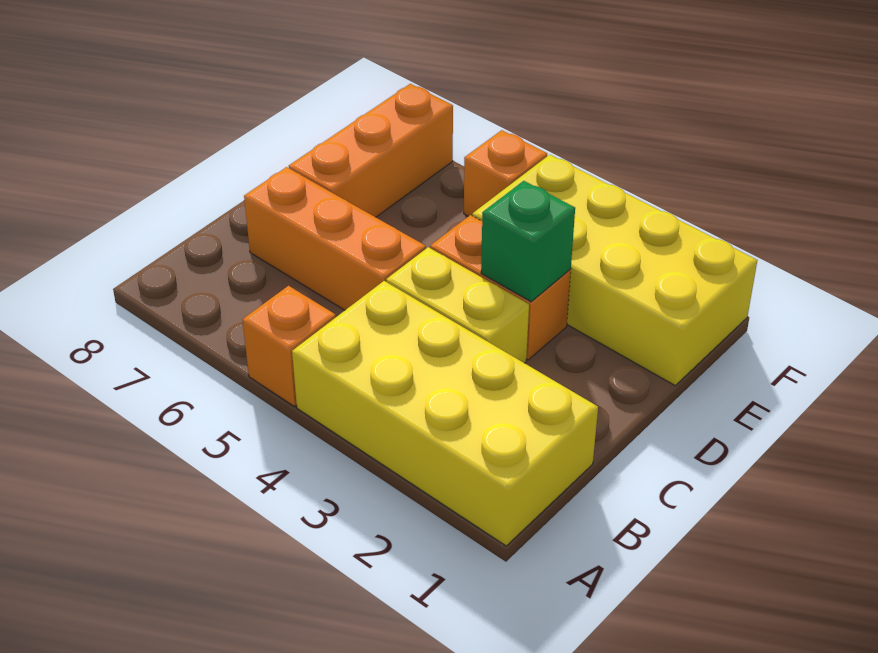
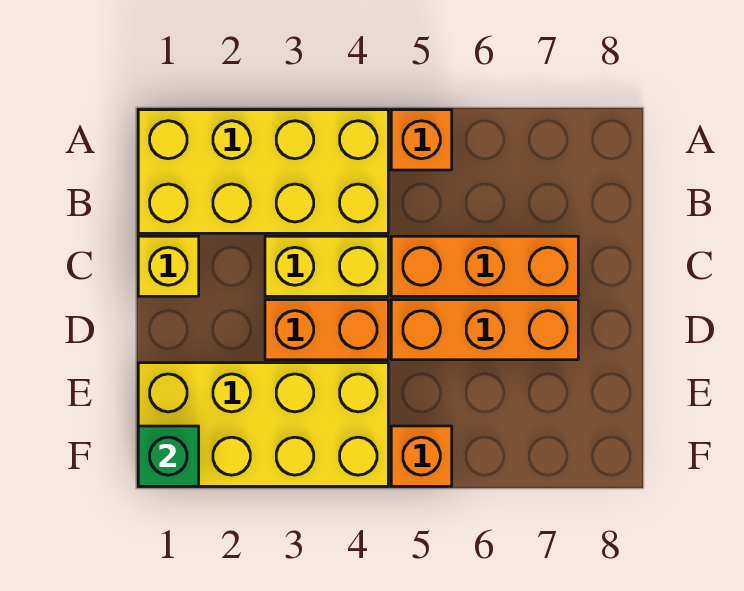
none -> yellow brick C1 level 1
green brick D3 level 2 -> green brick F1 level 2
orange brick D7:F7 level 1 -> orange brick D5:D7 level 1

